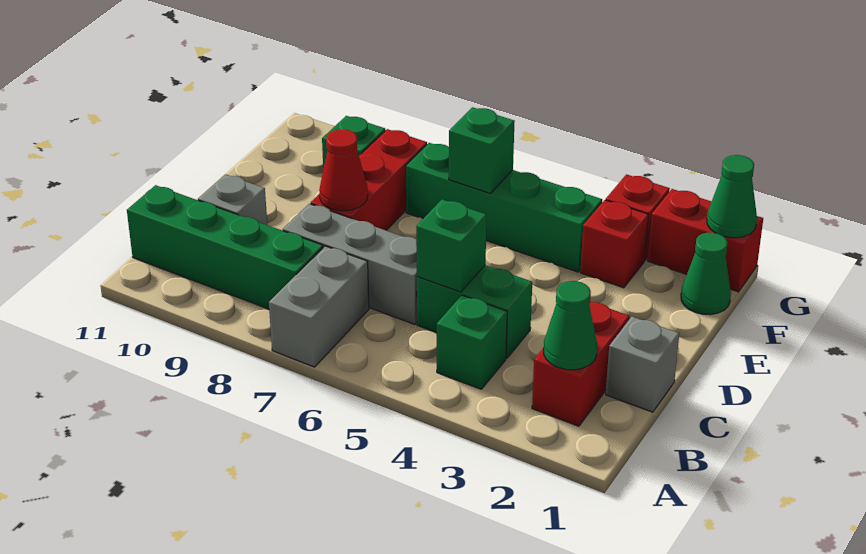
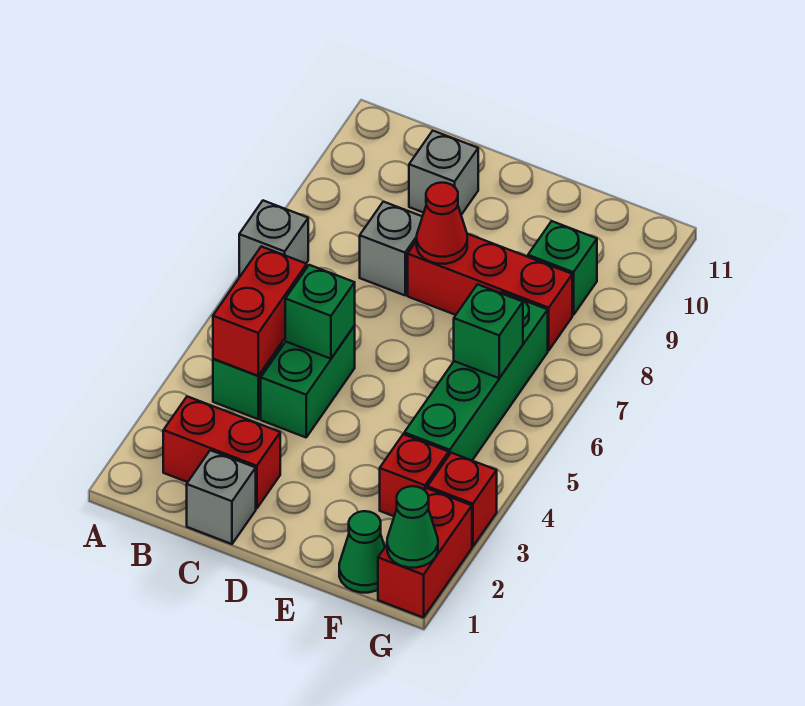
grey brick A7:B7 level 1 -> grey brick A7 level 1
green cone B2 level 2 -> none
none -> red brick B4:B5 level 2
green brick B8:B11 level 1 -> none
grey brick C6:C8 level 1 -> grey brick C8 level 1

